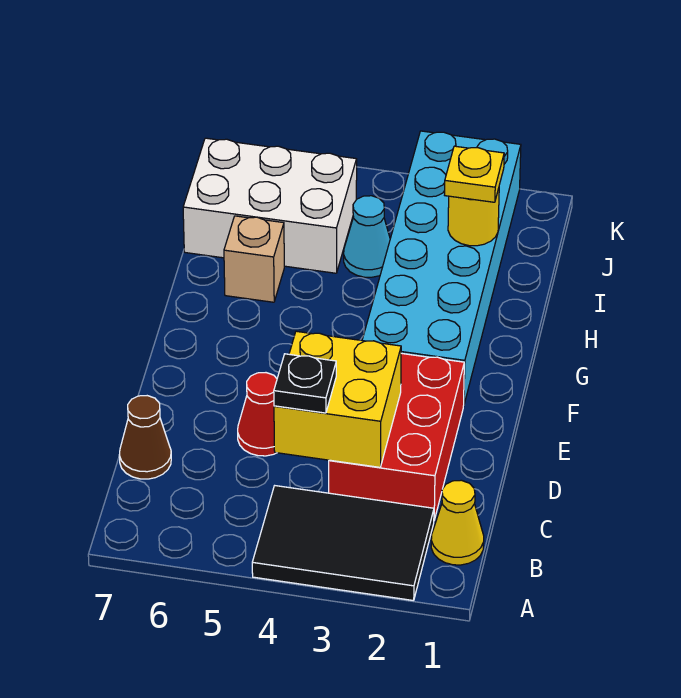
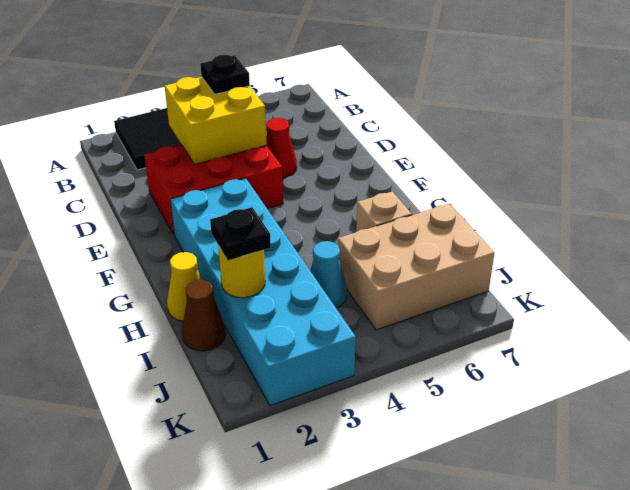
yellow cone B1 level 1 -> yellow cone H1 level 1
red brick C2:E3 level 1 -> red brick D2:E4 level 1
brown cone C7 level 1 -> brown cone I1 level 1
yellow plate I2 level 3 -> black plate I2 level 3
white brick I5:J7 level 1 -> tan brick I5:J7 level 1

